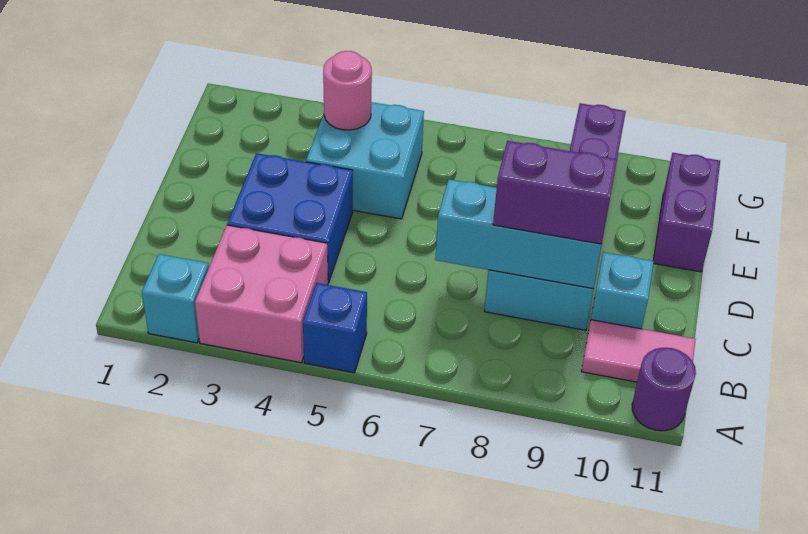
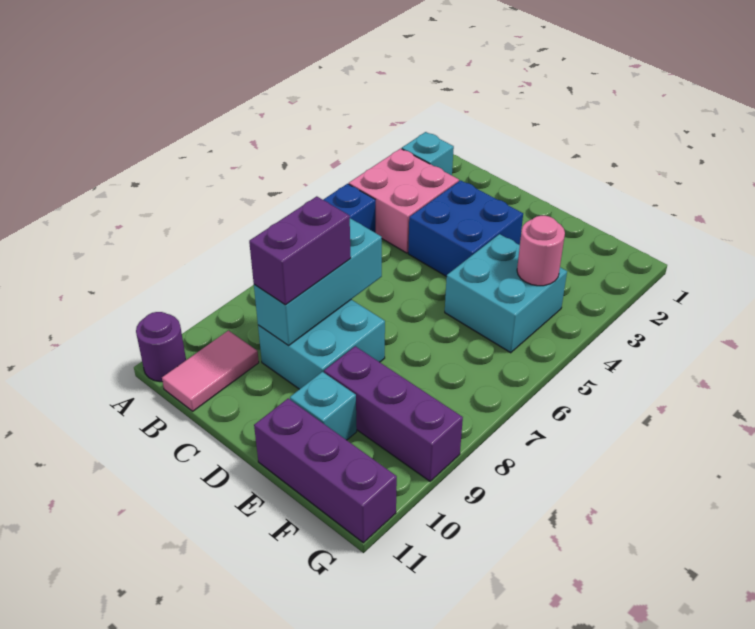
cyan brick C10 level 1 -> cyan brick E10 level 1
purple brick E11:F11 level 1 -> purple brick E11:G11 level 1

